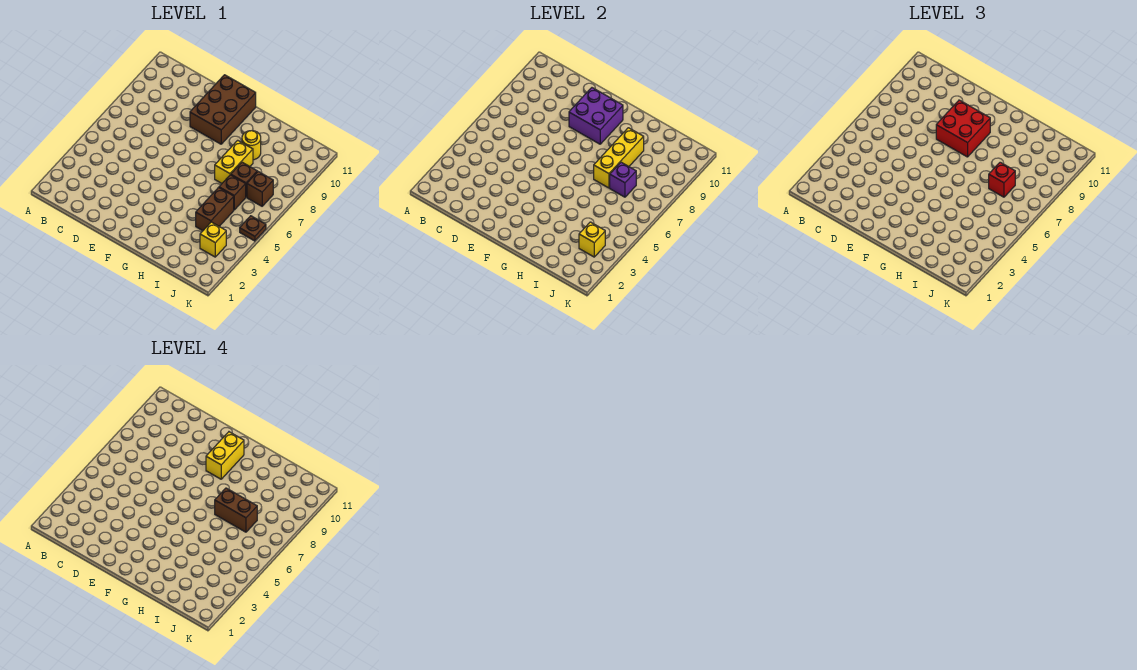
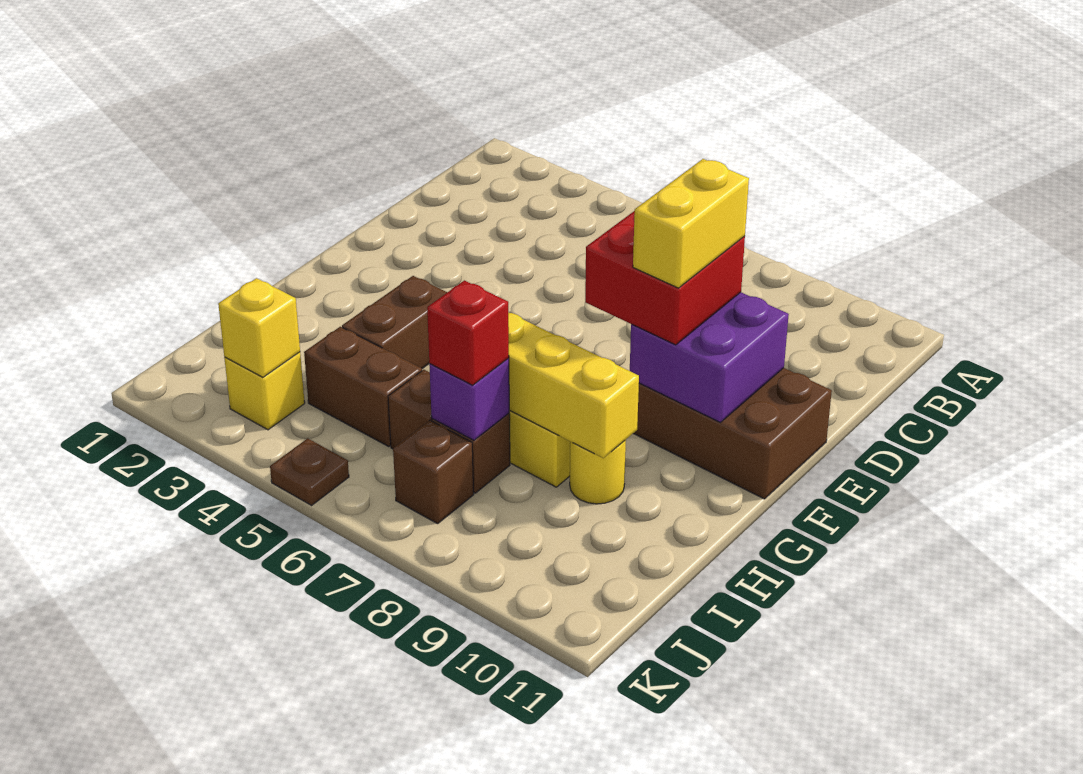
yellow brick F9:F10 level 4 -> yellow brick E9:F9 level 4
brown brick H7:I7 level 4 -> brown brick G4:H4 level 1

